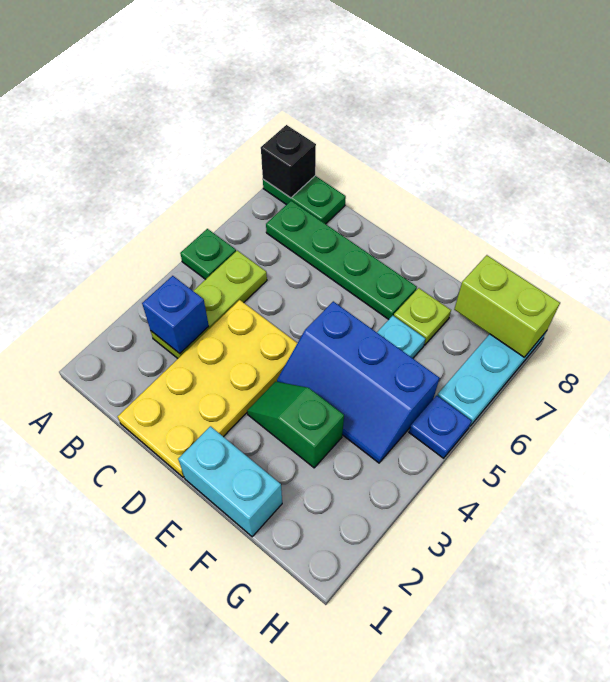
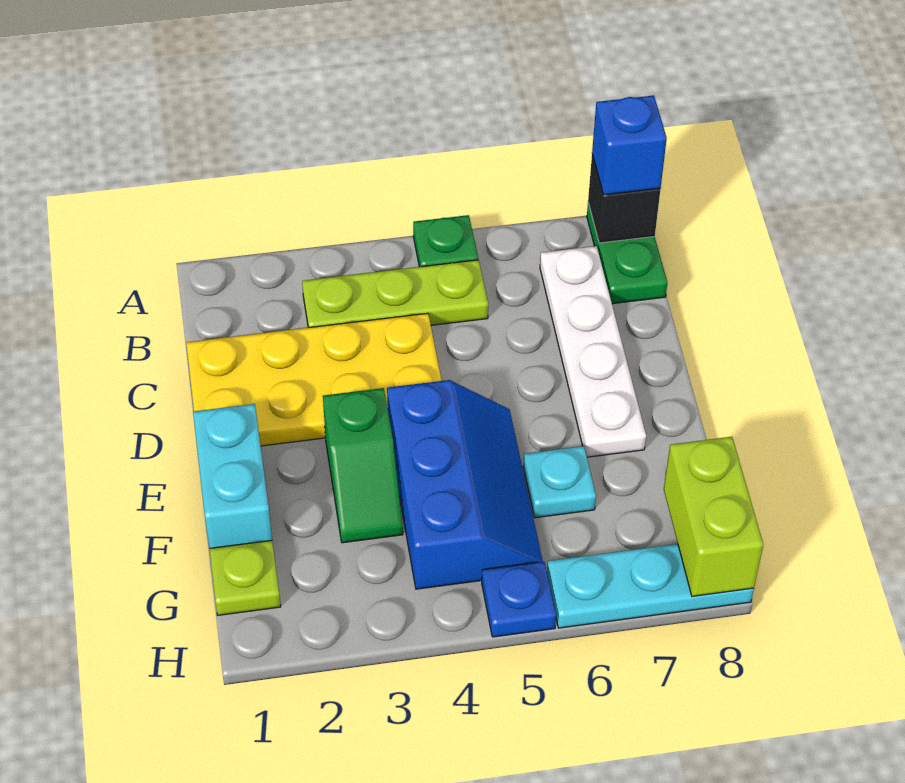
blue brick B3 level 2 -> blue brick A8 level 3
green plate B7:E7 level 1 -> white plate B7:E7 level 1
green slope E3:F3 level 1 top F -> green slope E3:F3 level 1 top E
blue slope E4:G5 level 1 top 5 -> blue slope E4:G5 level 1 top 4
lime plate F7 level 1 -> lime plate G1 level 1

